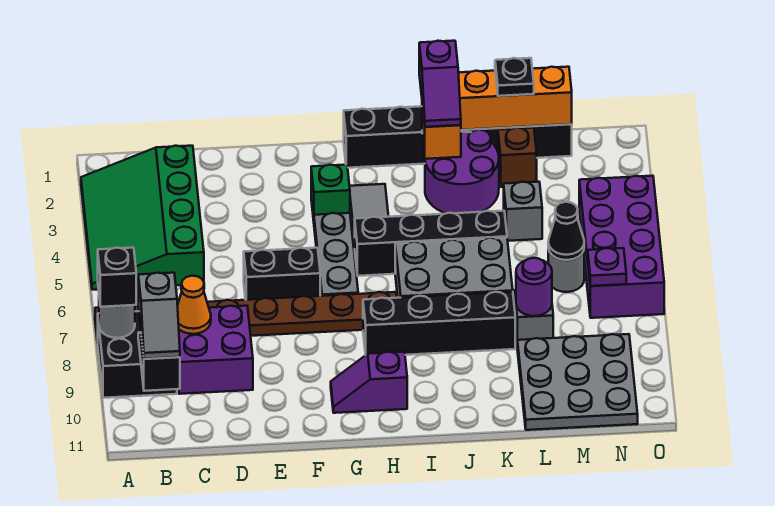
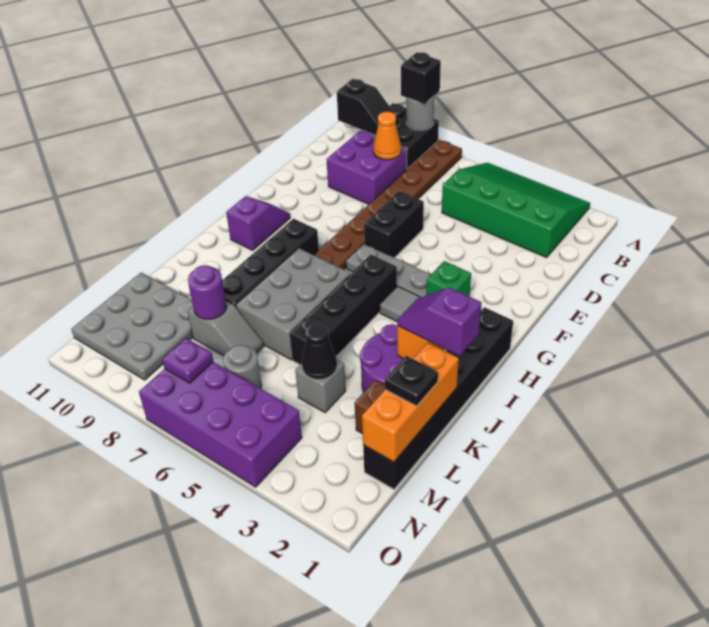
grey slope B9:B10 level 3 top 9 -> none
black cone M6 level 2 -> black cone L4 level 2

